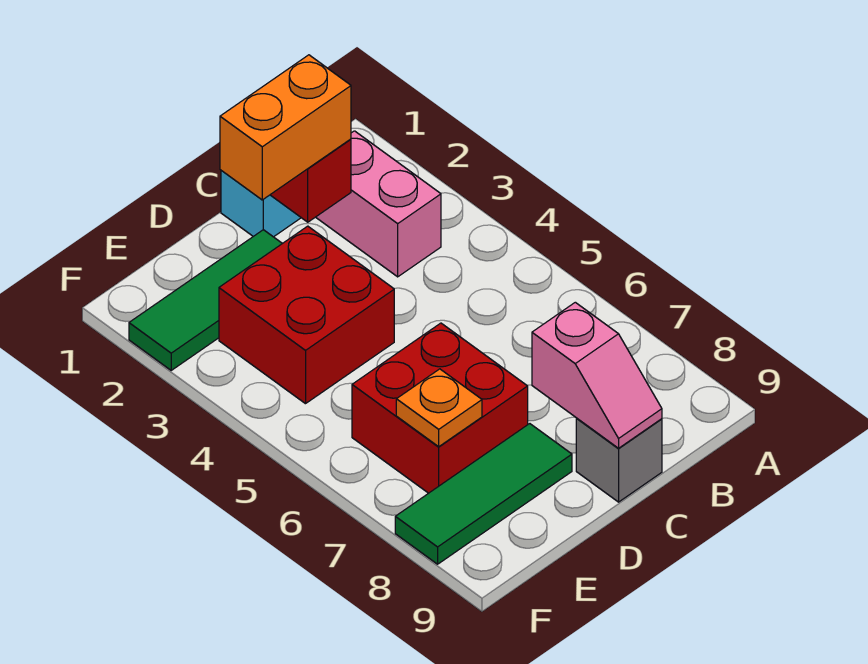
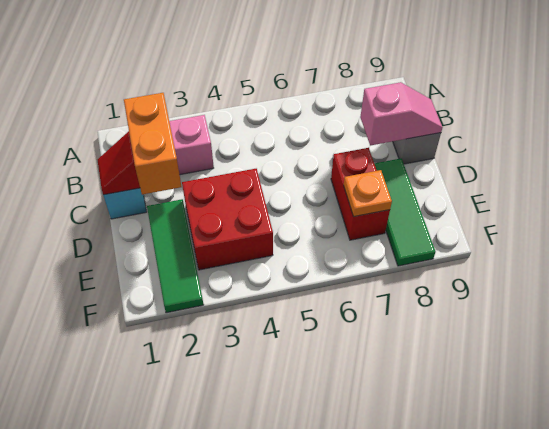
red brick D6:E7 level 1 -> red brick D7:E7 level 1

